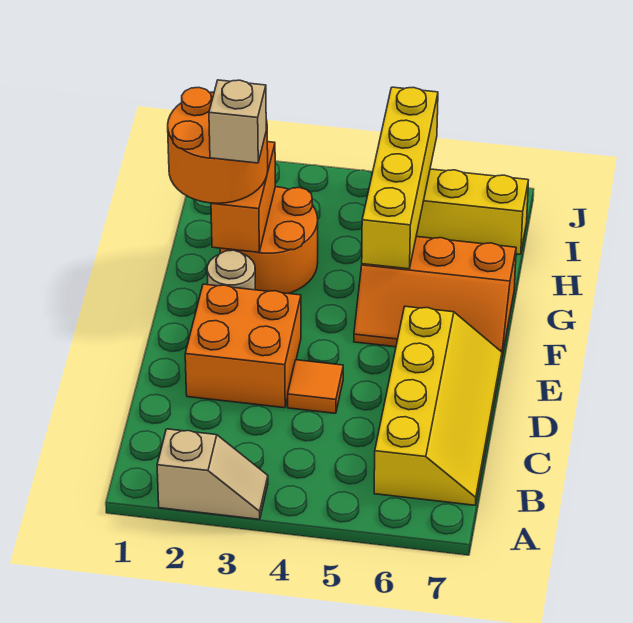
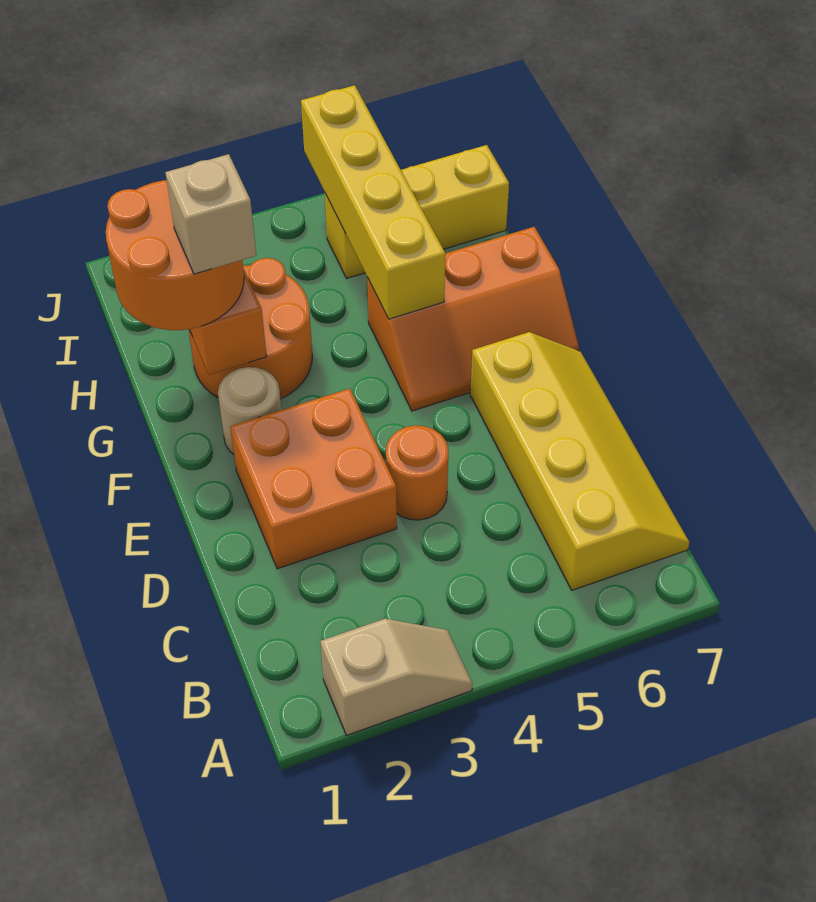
orange tile D4 level 1 -> orange round brick D4 level 1

